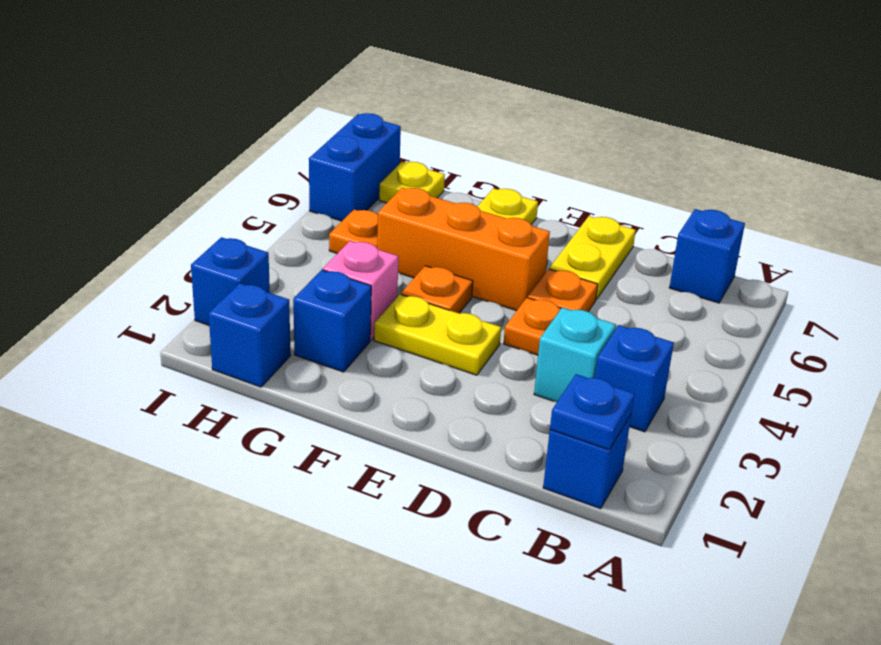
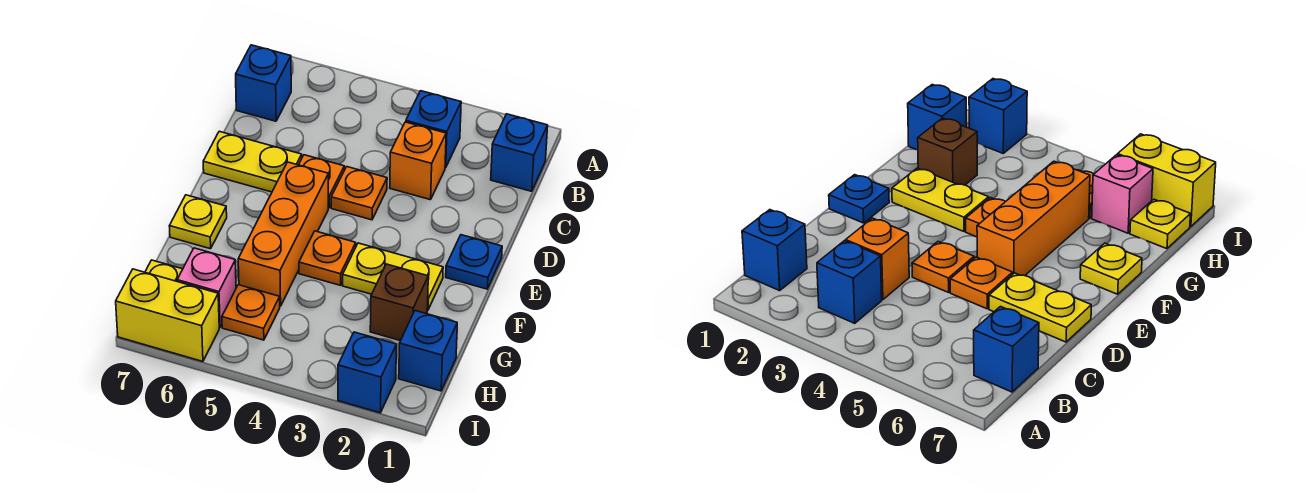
blue plate B1 level 2 -> blue plate E1 level 1
cyan brick C3 level 1 -> orange brick C3 level 1
yellow plate E3:F3 level 1 -> yellow plate F2:F3 level 1
blue brick G2 level 1 -> brown brick G2 level 1
pink brick G3 level 1 -> pink brick H6 level 1
blue brick I6:I7 level 1 -> yellow brick I6:I7 level 1

